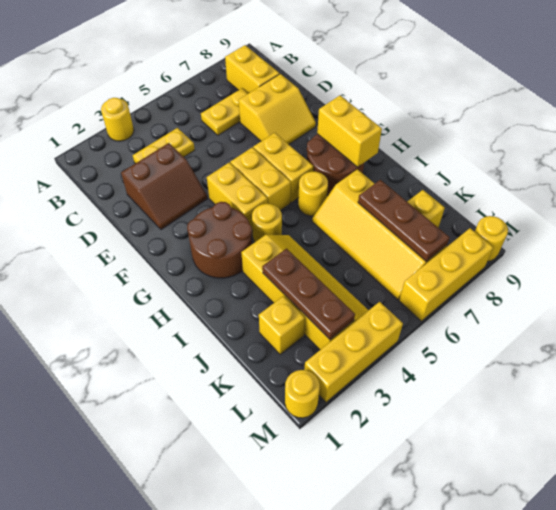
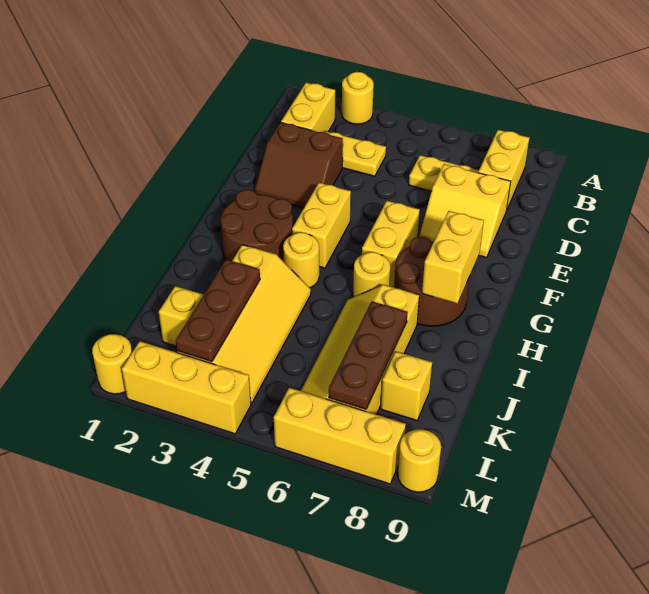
yellow brick F5:G5 level 1 -> yellow brick B2:C2 level 1

